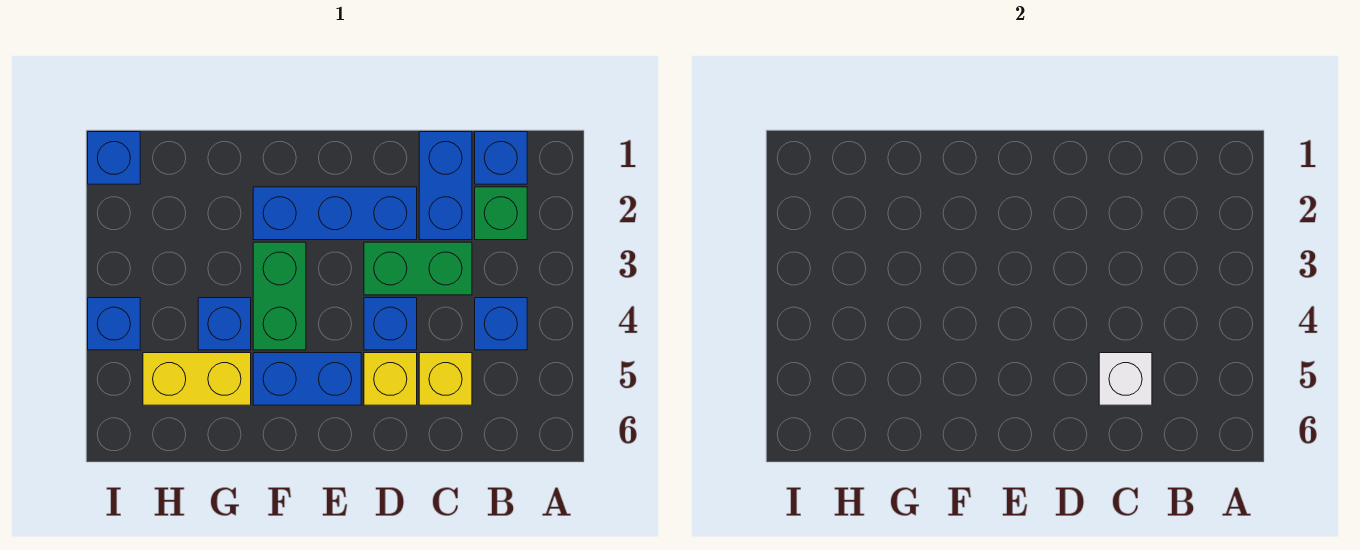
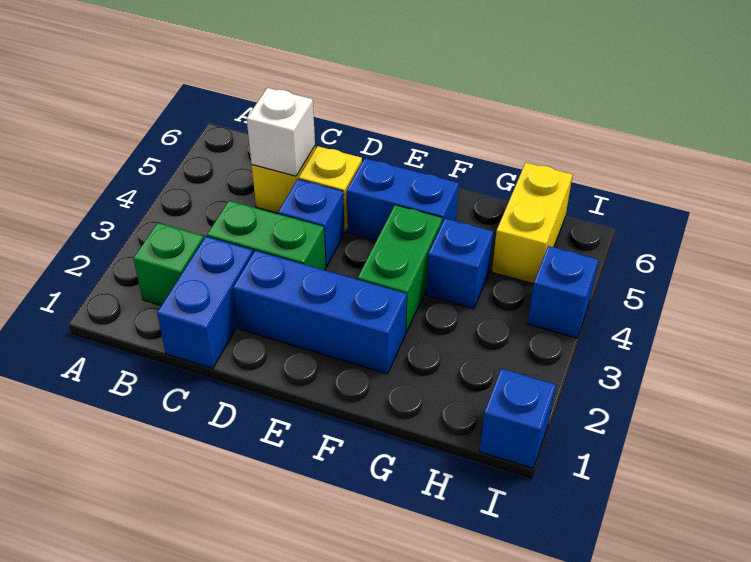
blue brick B1 level 1 -> none
blue brick B4 level 1 -> none
yellow brick G5:H5 level 1 -> yellow brick H5:H6 level 1

